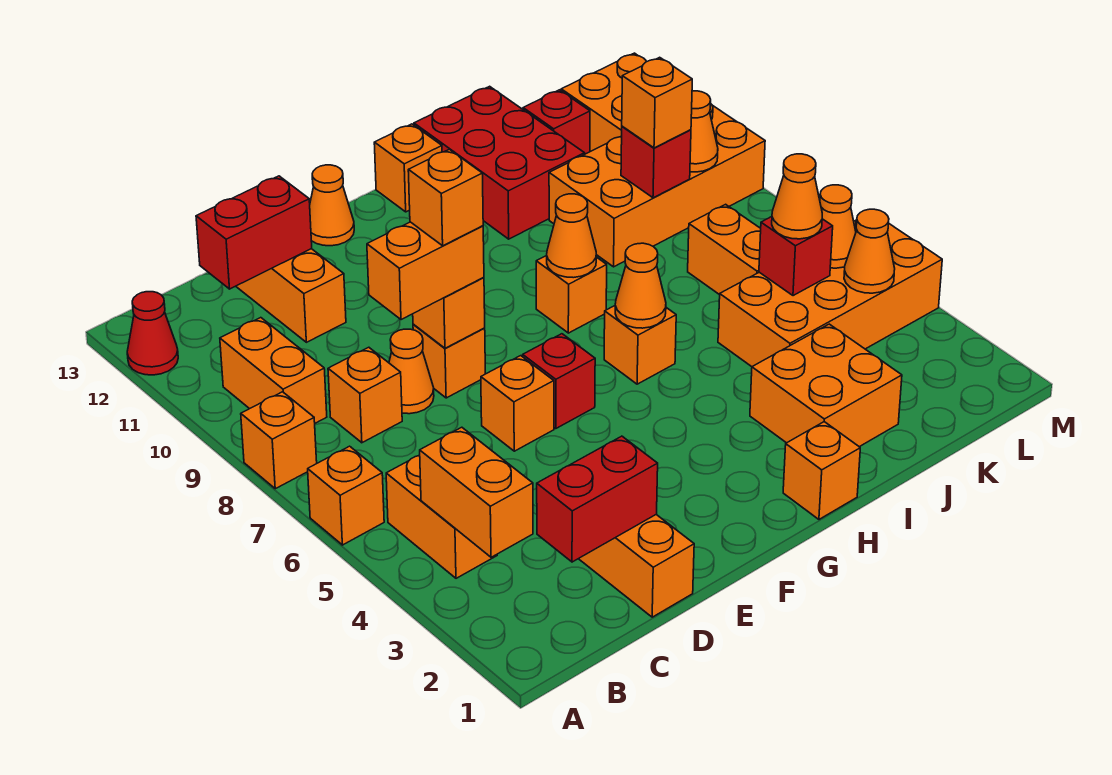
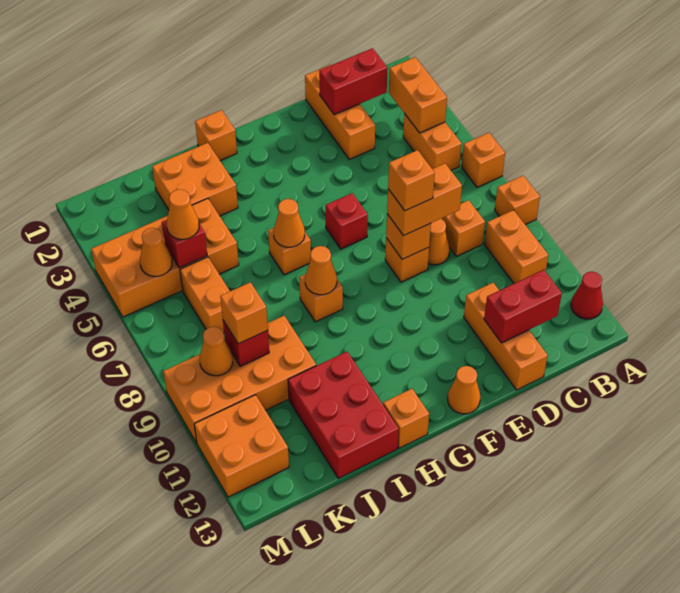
orange brick E6 level 1 -> none
red brick K12 level 1 -> none
orange cone L4 level 2 -> none

